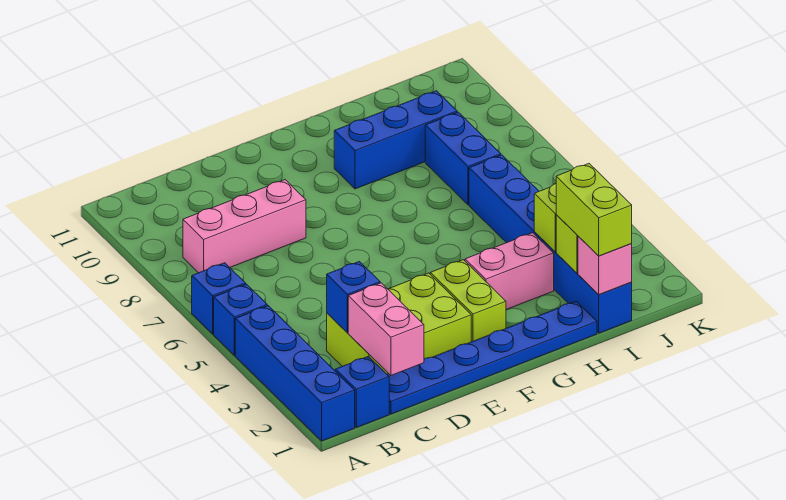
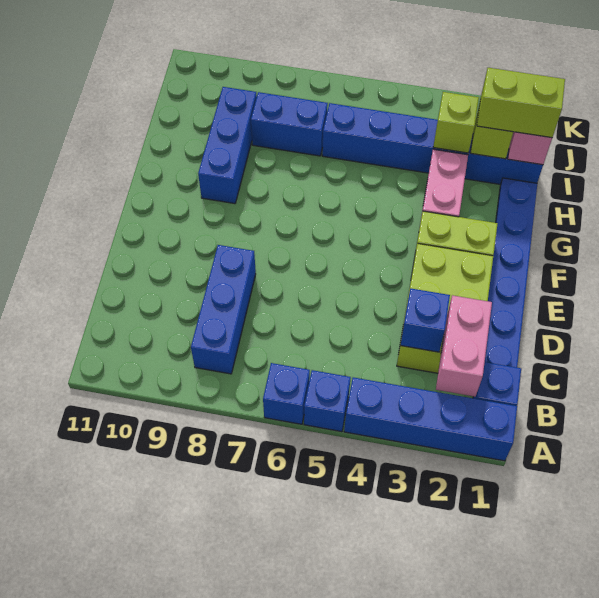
pink brick B8:D8 level 1 -> blue brick B8:D8 level 1
pink brick C1:C2 level 2 -> pink brick B2:C2 level 2

